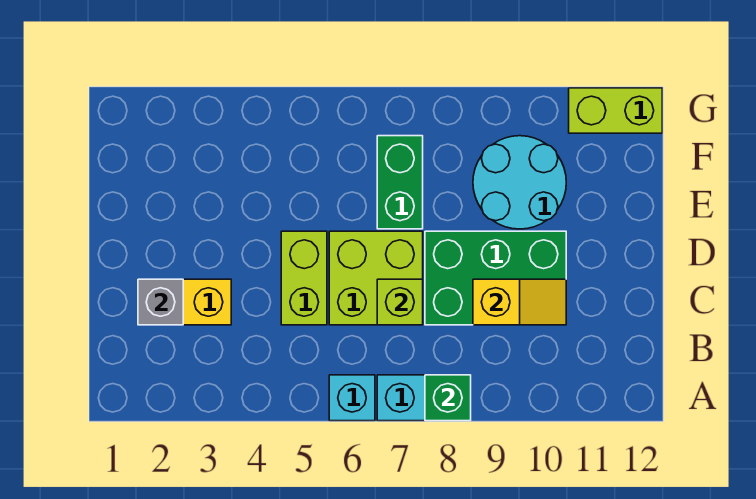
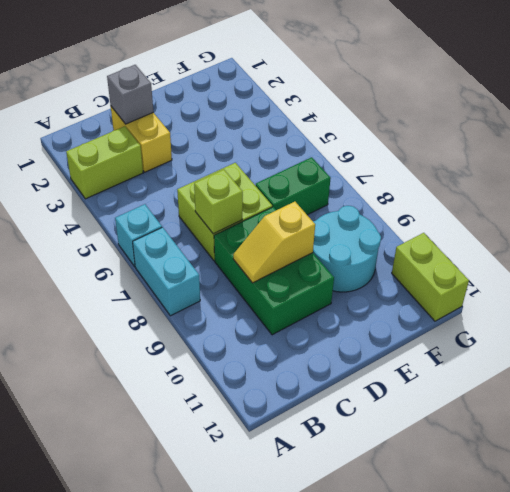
green brick A8 level 2 -> none
lime brick C5:D5 level 1 -> lime brick A3:B3 level 1
yellow slope C9:C10 level 2 top 9 -> yellow slope C9:D9 level 2 top D

